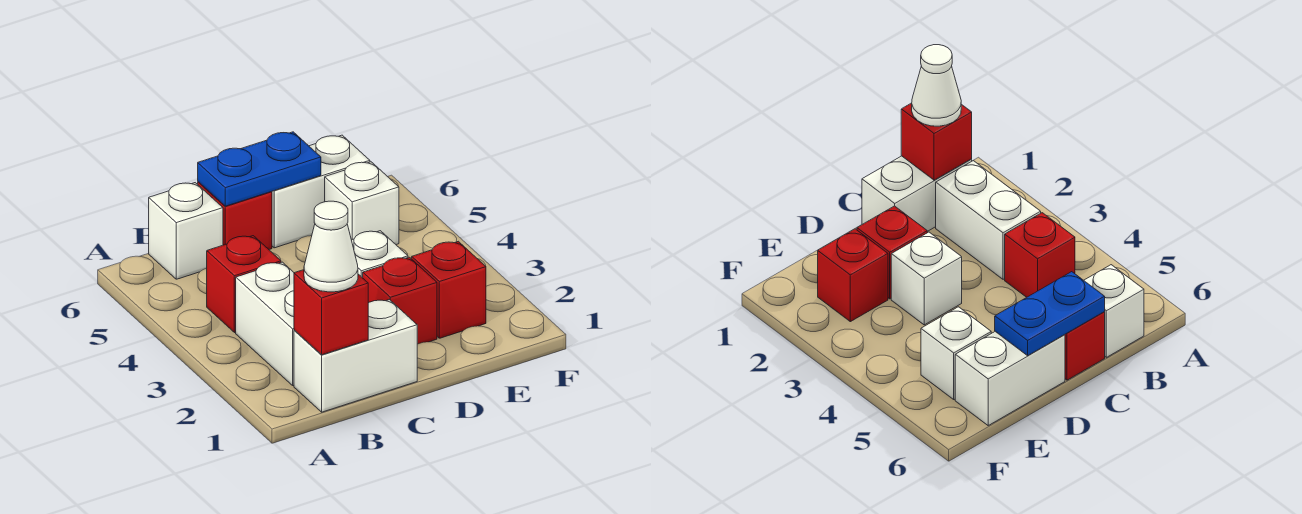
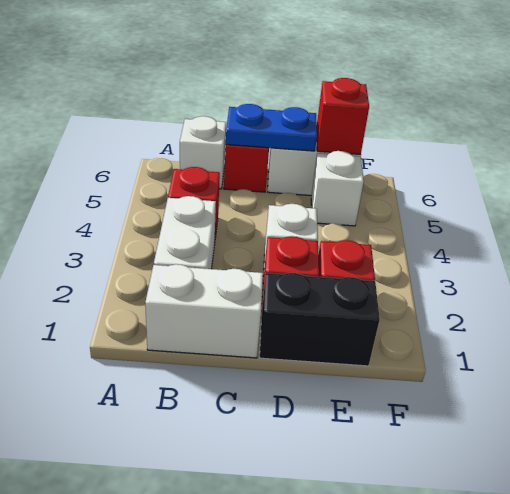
red brick B1 level 2 -> red brick E6 level 2
white cone B1 level 3 -> none
none -> black brick D1:E1 level 1

